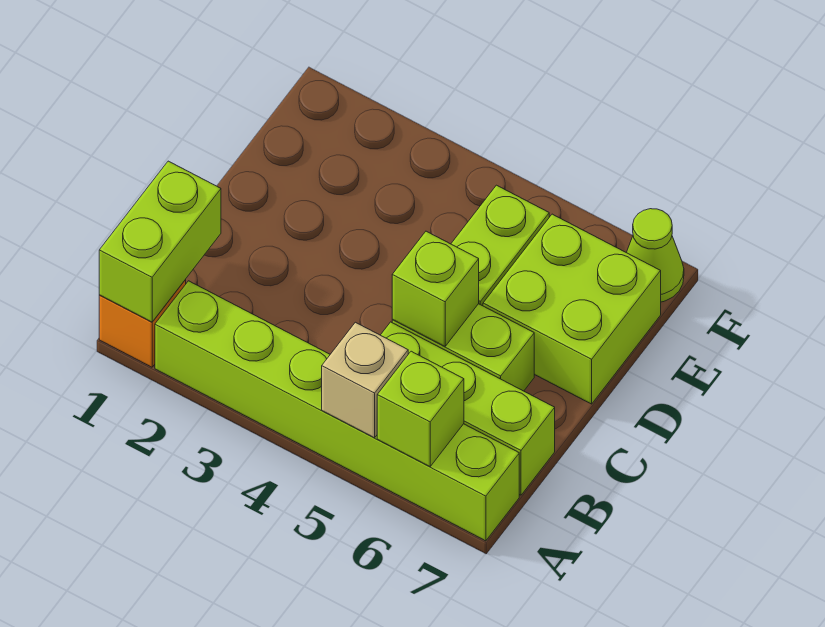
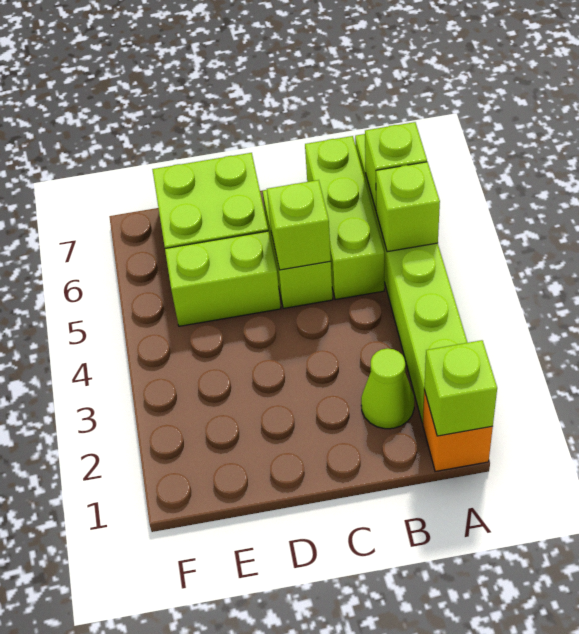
lime brick A1:B1 level 2 -> lime brick A1 level 2
tan brick A5 level 2 -> lime brick A5 level 2
lime cone F7 level 1 -> lime cone B2 level 1

